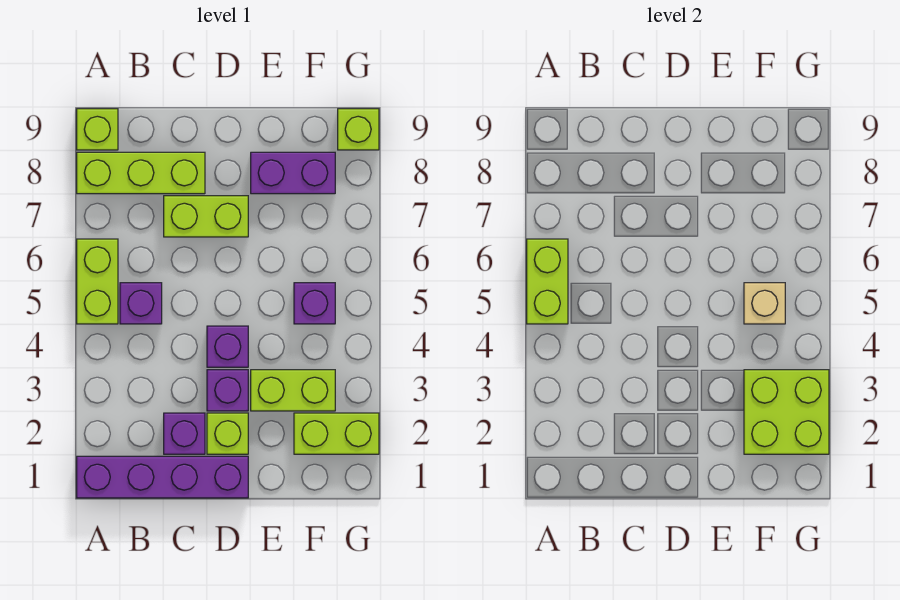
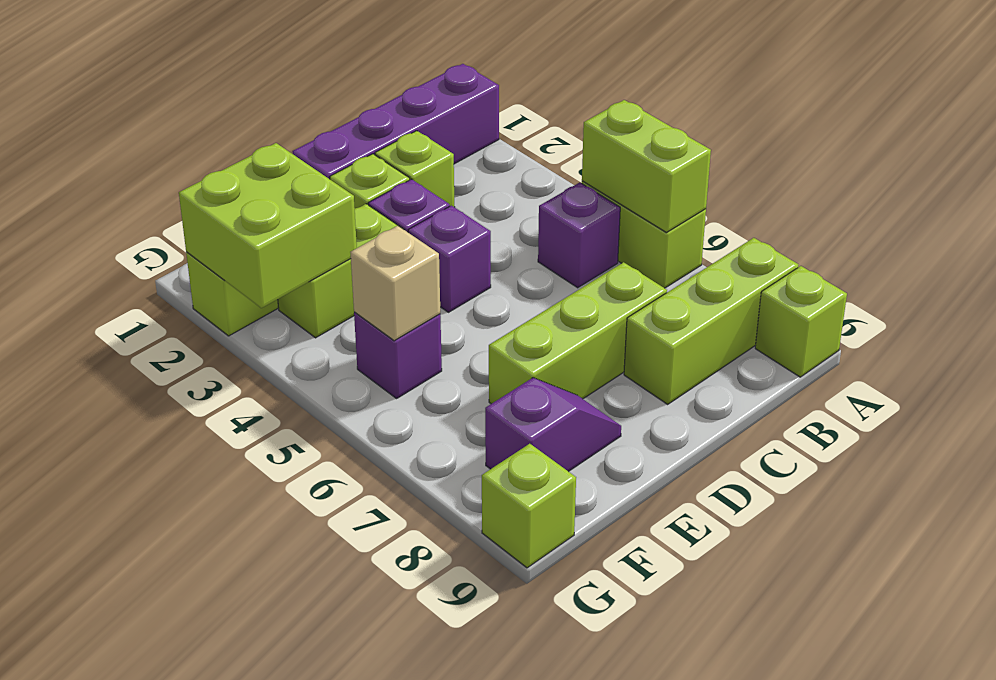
purple brick C2 level 1 -> lime brick C2 level 1
lime brick C7:D7 level 1 -> lime brick C7:E7 level 1
purple brick E8:F8 level 1 -> purple slope E8:F8 level 1 top F

